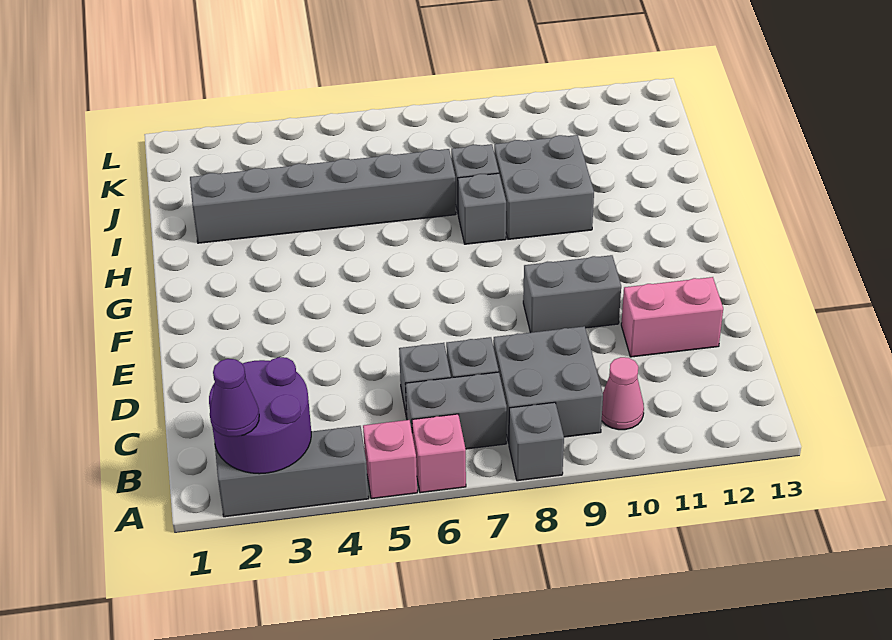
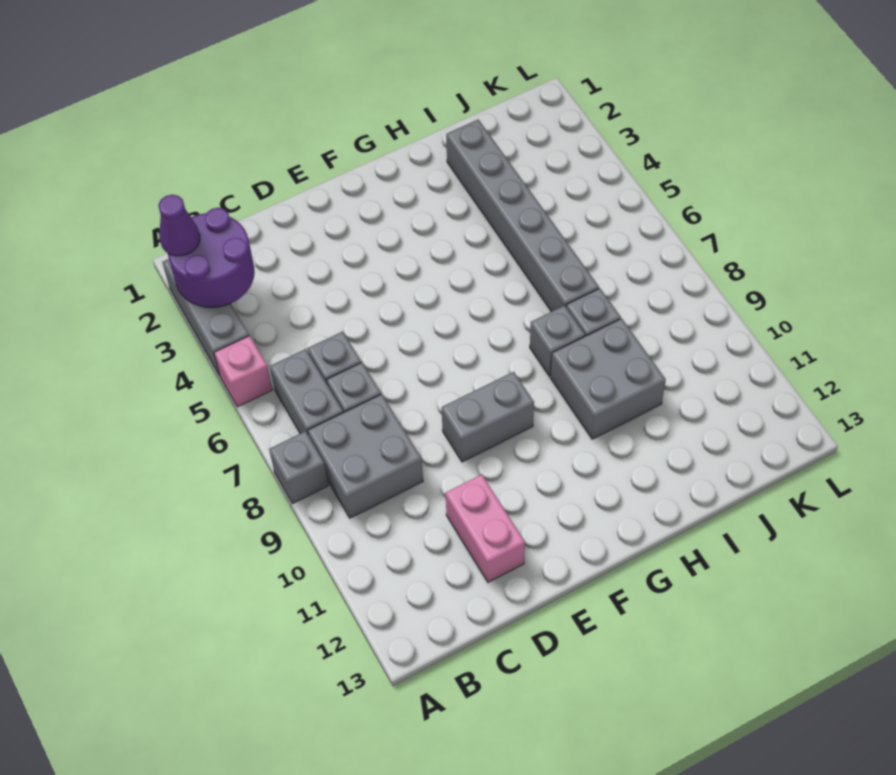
pink brick A6 level 1 -> none
pink cone B10 level 1 -> none
grey brick E9:E10 level 1 -> grey brick E9:F9 level 1

